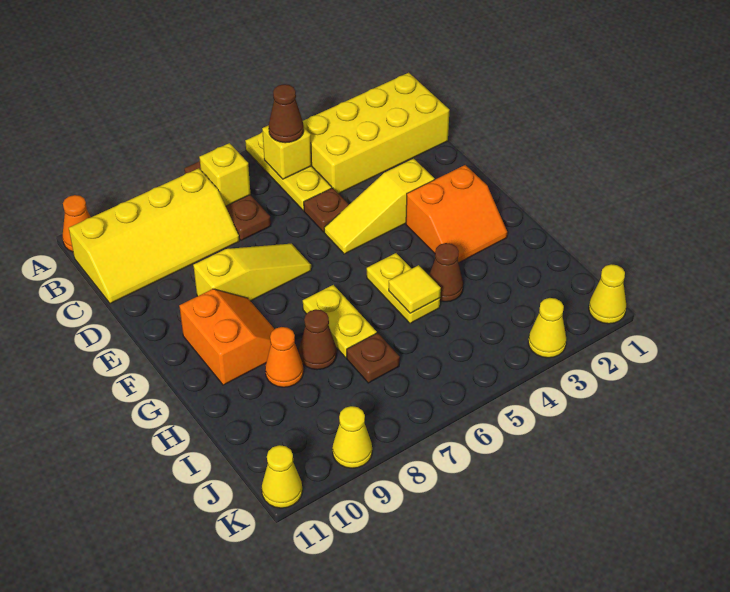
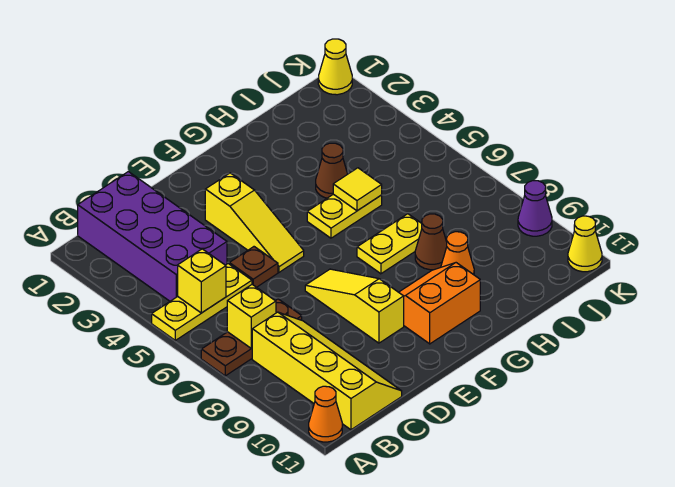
yellow brick B1:C4 level 1 -> purple brick B1:C4 level 1
brown cone B5 level 3 -> none
orange slope F2:G3 level 1 top F -> none
brown plate I7 level 1 -> none
yellow cone K3 level 1 -> none
yellow cone K9 level 1 -> purple cone K9 level 1

